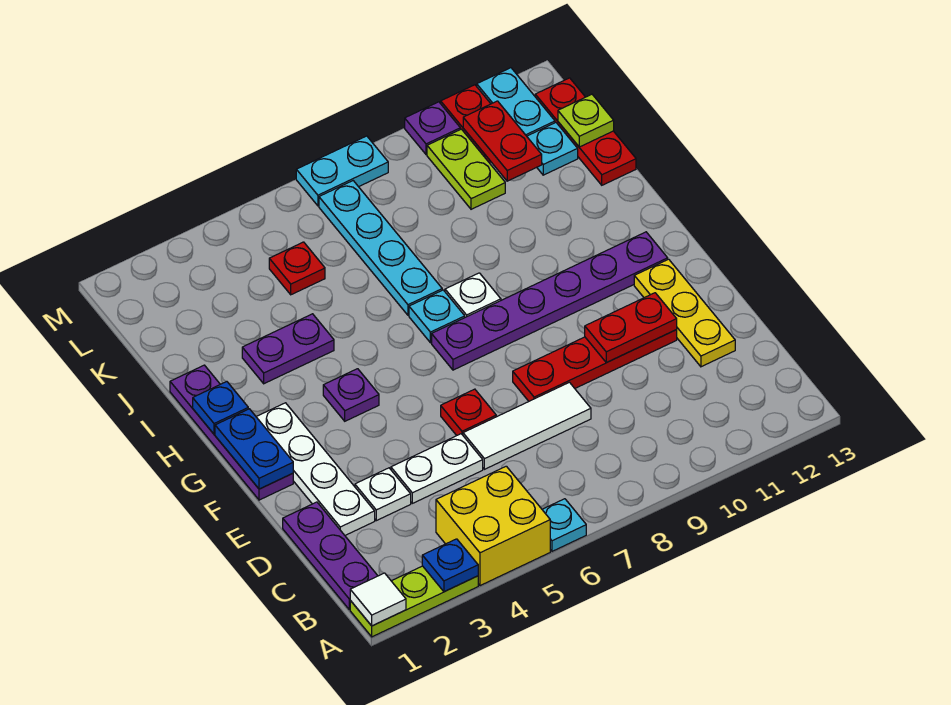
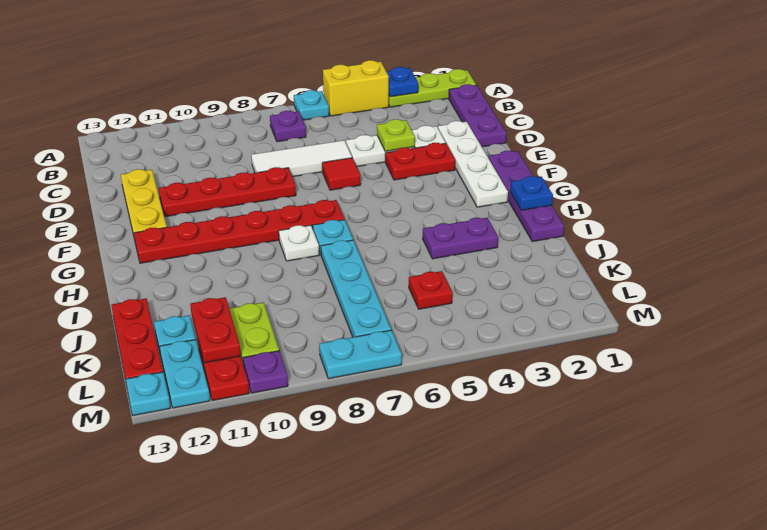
white tile A1 level 2 -> none
yellow brick A4:B5 level 1 -> yellow brick A4:A5 level 1
red plate E6 level 1 -> red tile E6 level 1
red plate E10:E11 level 2 -> red plate E3:E4 level 1
blue plate F1:G1 level 2 -> none
purple plate G4 level 1 -> purple plate B7 level 1
purple plate G7:G12 level 1 -> red plate G7:G12 level 1
lime plate K13 level 2 -> lime plate D4 level 2
none -> cyan plate M13 level 1

